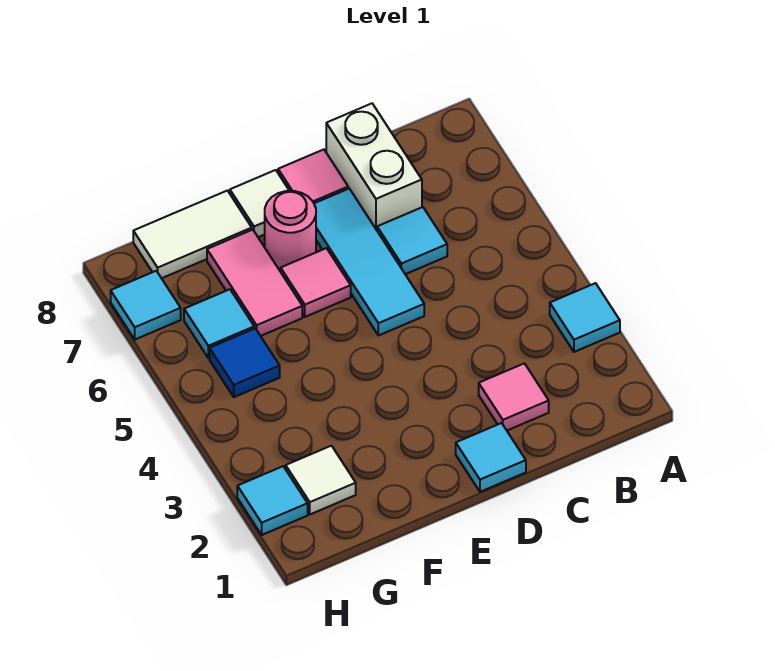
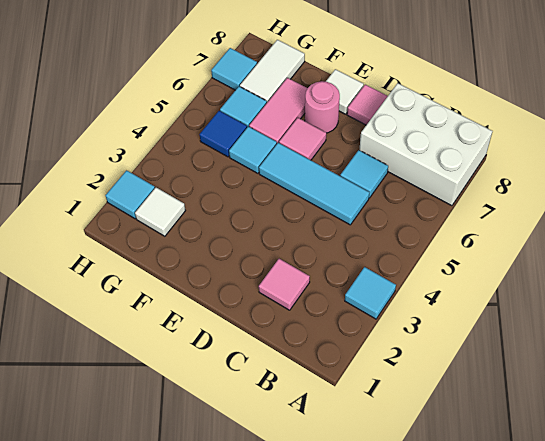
white brick C7:C8 level 1 -> white brick A7:C8 level 1
cyan tile D1 level 1 -> cyan tile F5 level 1
cyan tile D5:D7 level 1 -> cyan tile C5:E5 level 1
white tile F8:G8 level 1 -> white tile G7:G8 level 1

